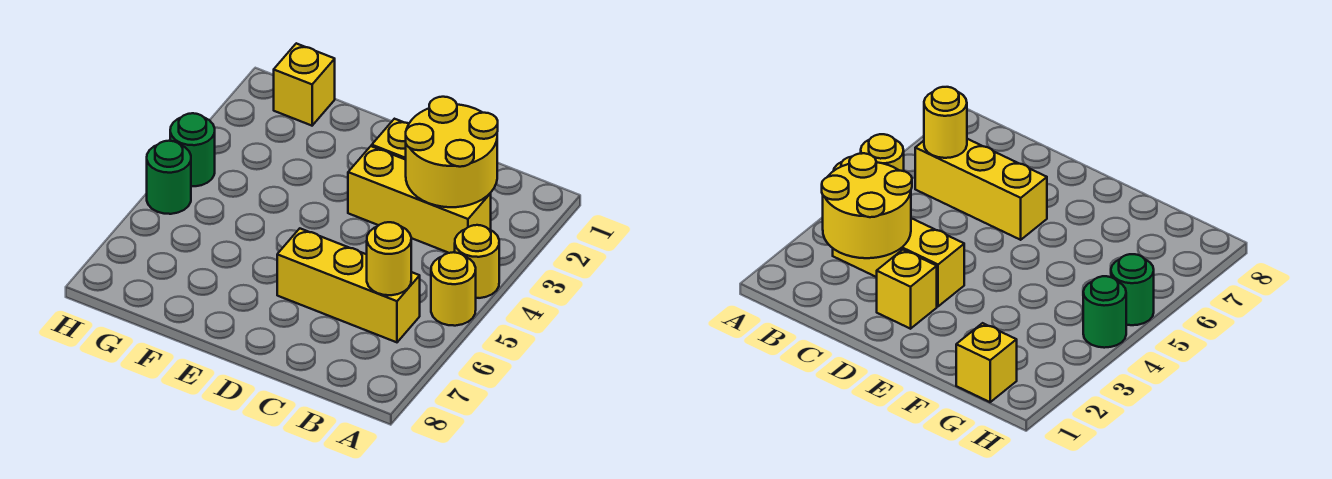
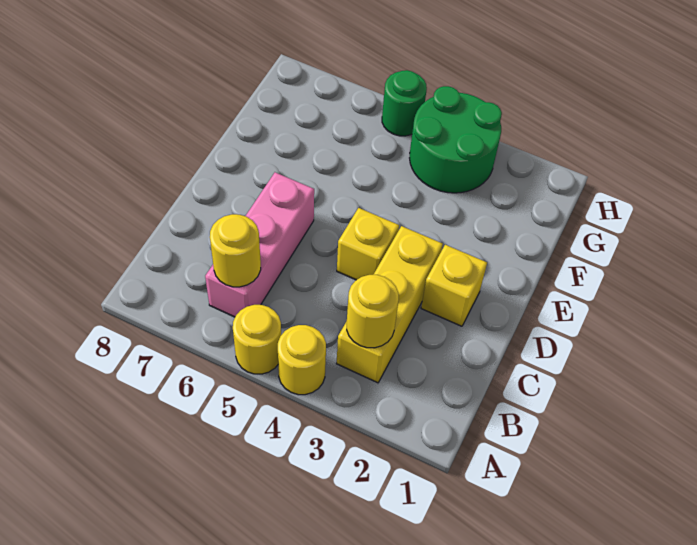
yellow round brick B2:C3 level 2 -> yellow round brick B3 level 2
yellow brick B6:D6 level 1 -> pink brick B6:D6 level 1
yellow brick G1 level 1 -> yellow brick D4 level 1
green round brick H4 level 1 -> green round brick G3:H4 level 1

